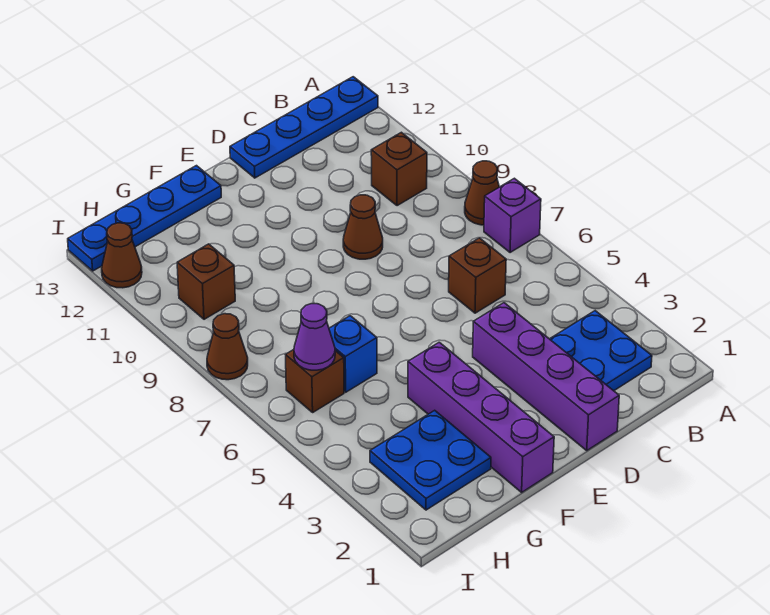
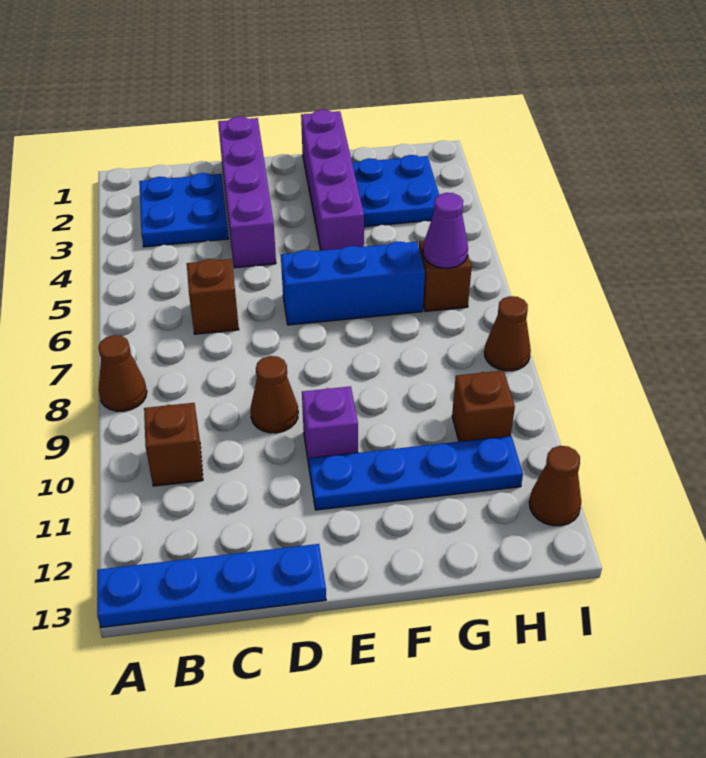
purple brick A7 level 1 -> purple brick E10 level 1
blue plate F13:I13 level 1 -> blue plate E11:H11 level 1
blue brick G6 level 1 -> blue brick E6:G6 level 1

